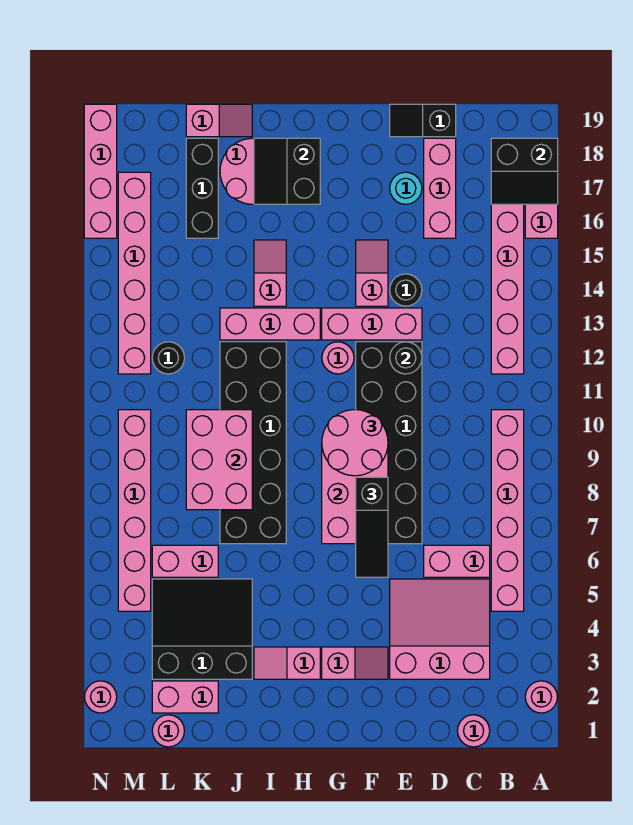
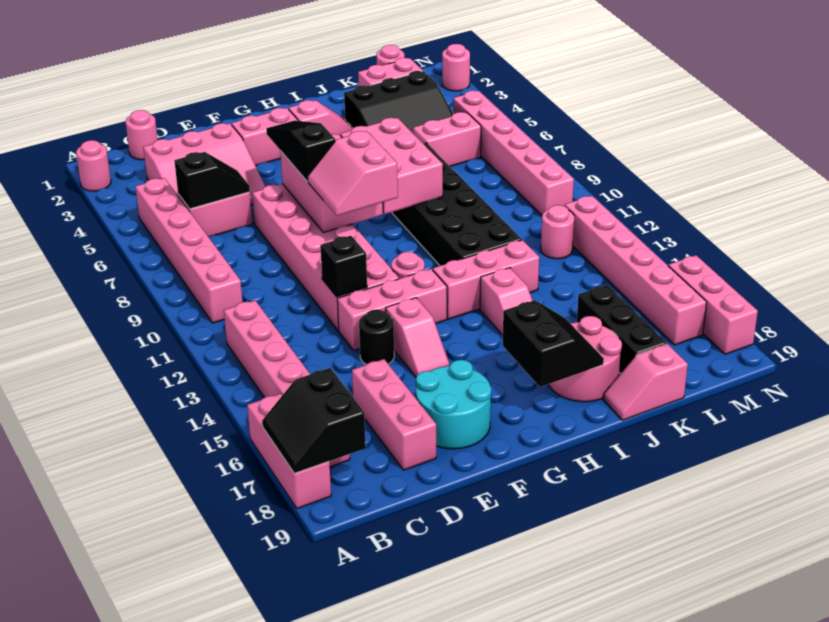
black slope A17:B18 level 2 top 18 -> black slope A17:B18 level 2 top B
black slope D19:E19 level 1 top D -> black slope C6:D6 level 2 top C
black brick E7:F12 level 1 -> pink brick E7:F12 level 1
black round brick E12 level 2 -> black brick E12 level 2
cyan round brick E17 level 1 -> cyan round brick E17:F18 level 1
pink slope F3:G3 level 1 top G -> pink brick F3:G3 level 1
pink round brick F9:G10 level 3 -> pink slope F9:G10 level 3 top G
pink brick J8:K10 level 2 -> pink brick H7:I9 level 2
black round brick L12 level 1 -> pink round brick L12 level 1
pink brick N16:N19 level 1 -> pink brick N16:N18 level 1

